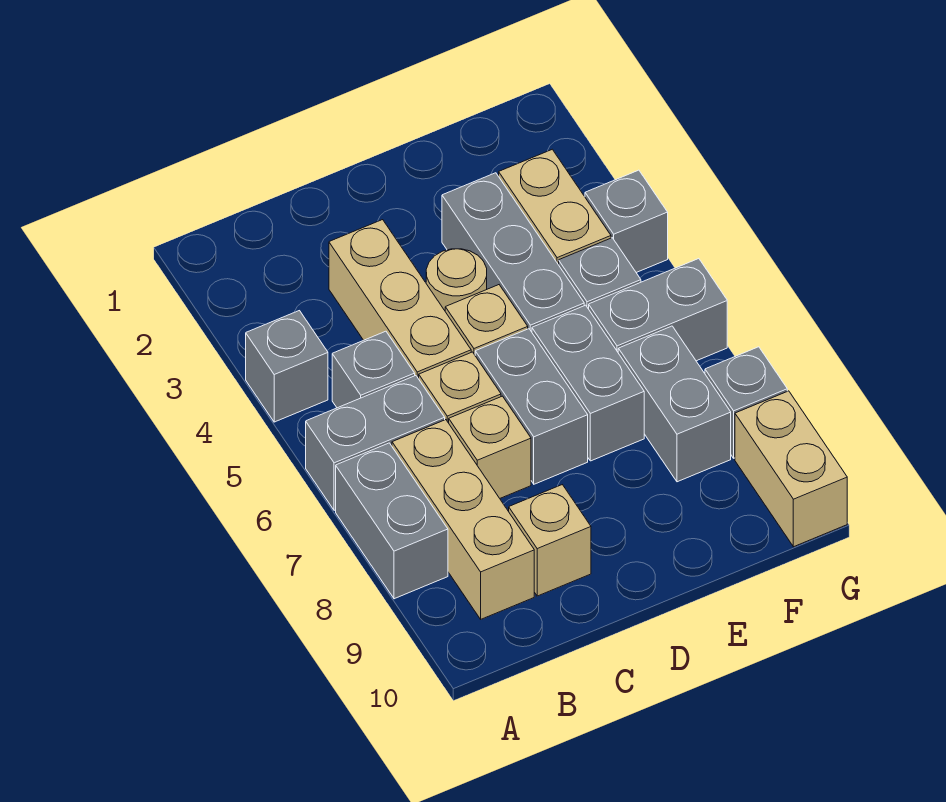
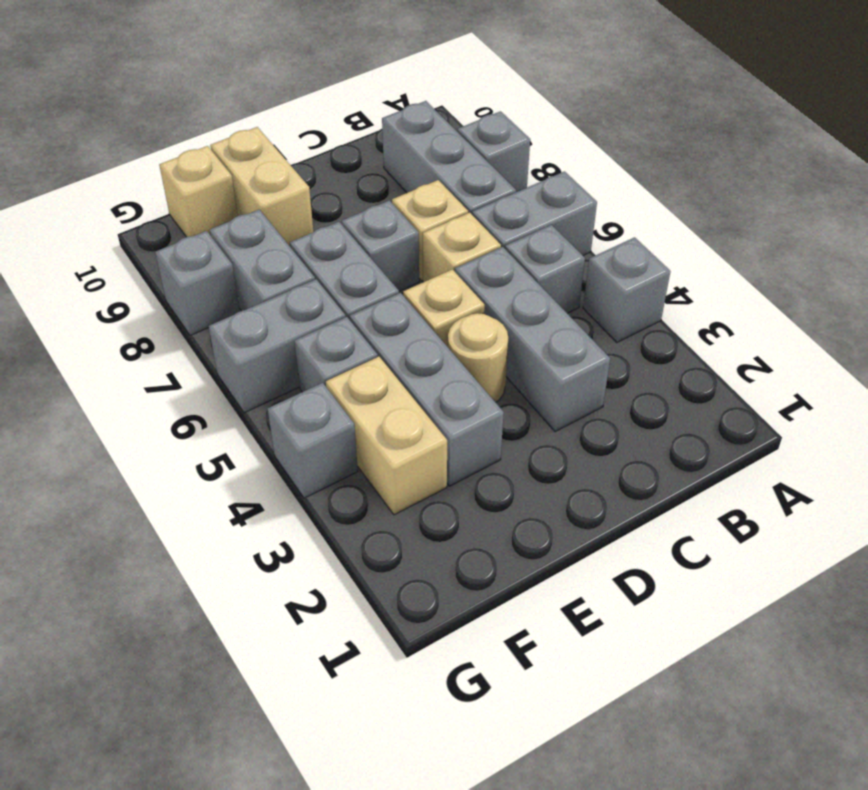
grey brick A7:A8 level 1 -> grey brick A8 level 1
tan brick B7:B9 level 1 -> grey brick B7:B9 level 1
tan brick C3:C5 level 1 -> grey brick C3:C5 level 1
tan brick C9 level 1 -> tan brick F10 level 1
grey brick D6:D7 level 1 -> grey brick D7 level 1
tan brick G9:G10 level 1 -> tan brick E9:E10 level 1

